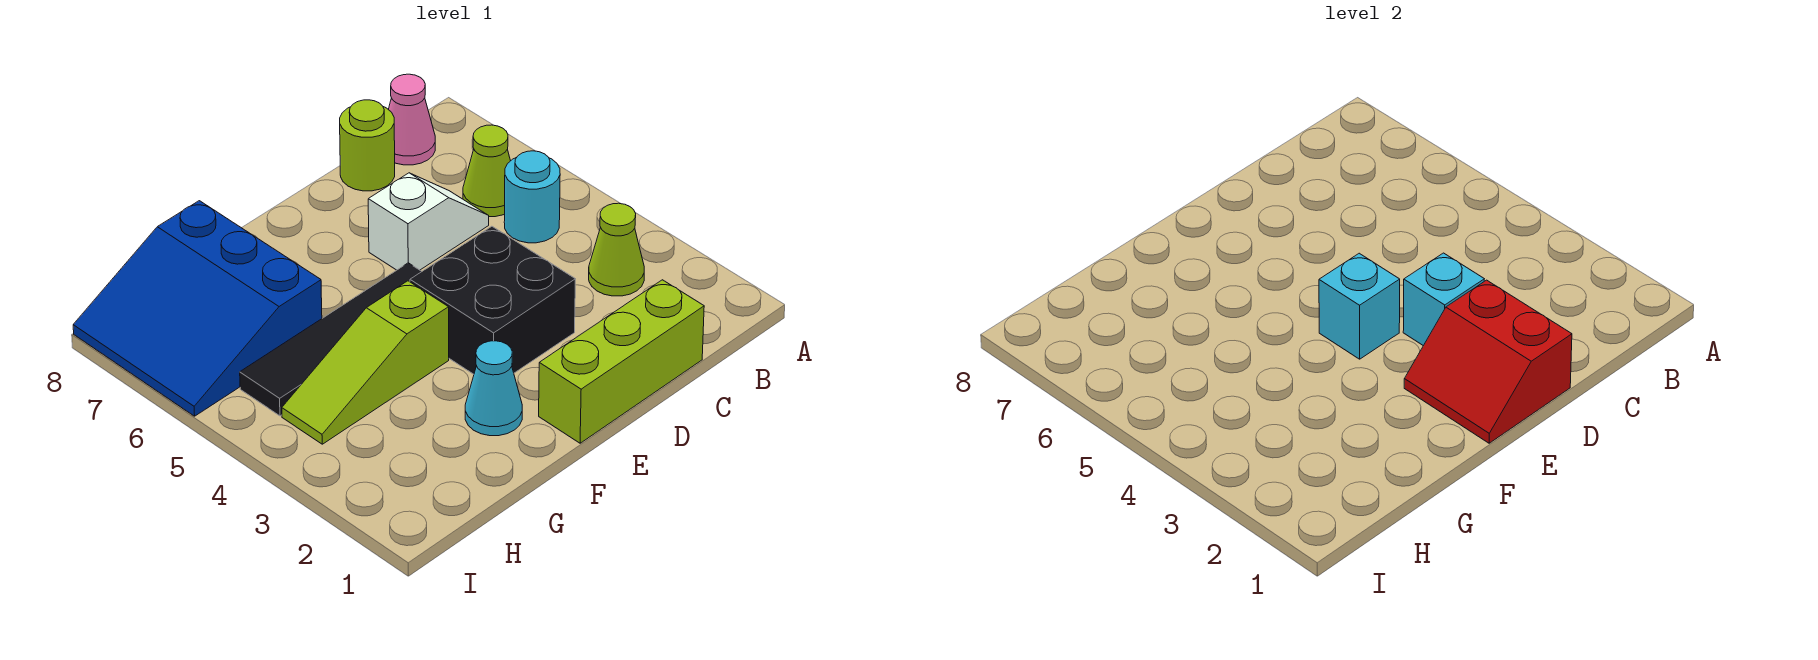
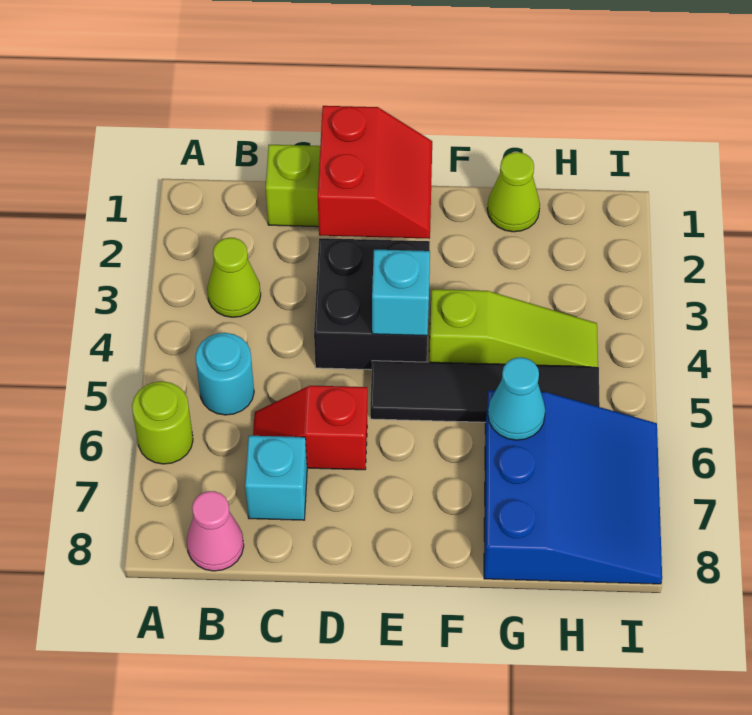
lime cone B6 level 1 -> lime cone G1 level 1
white slope C6:D6 level 1 top D -> red slope C6:D6 level 1 top D
lime round brick C8 level 1 -> lime round brick A6 level 1
cyan brick D3 level 2 -> cyan brick C7 level 1
cyan cone F2 level 1 -> cyan cone G6 level 2

